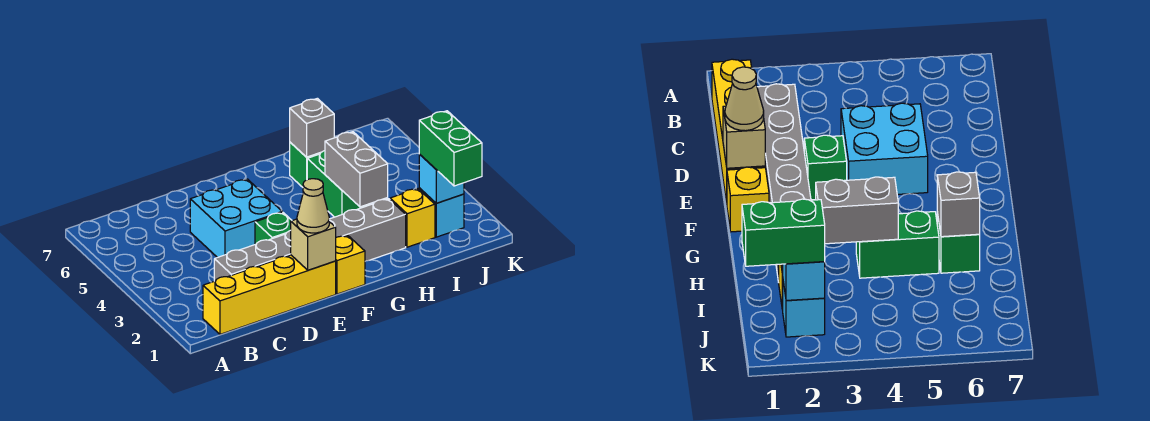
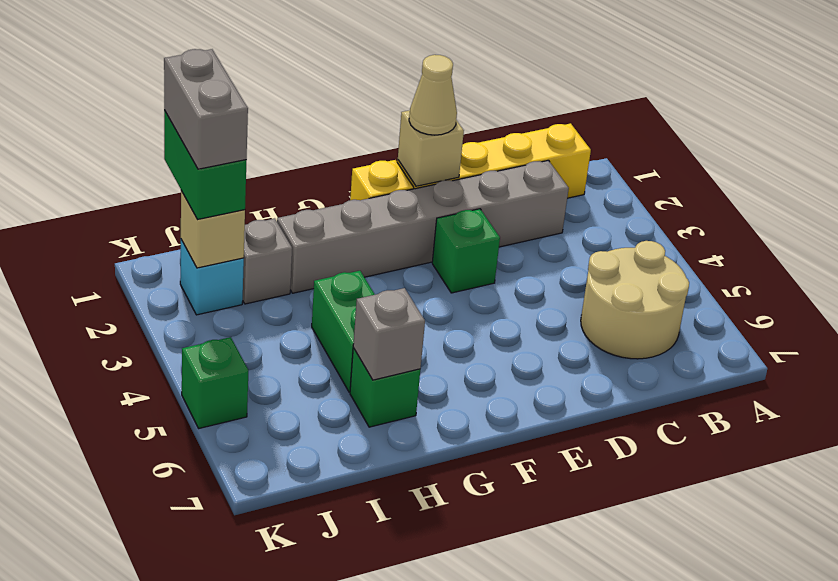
none -> tan round brick B5:C6 level 1
cyan brick D4:E5 level 1 -> none
grey brick H3:H4 level 2 -> grey brick J1:J2 level 4
yellow brick I2 level 1 -> grey brick I2 level 1
cyan brick J2 level 2 -> tan brick J2 level 2
none -> green brick K5 level 1

